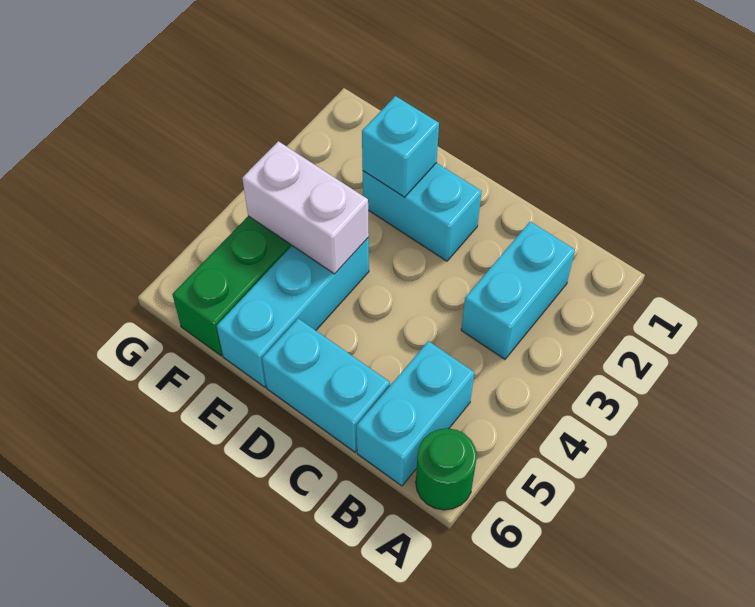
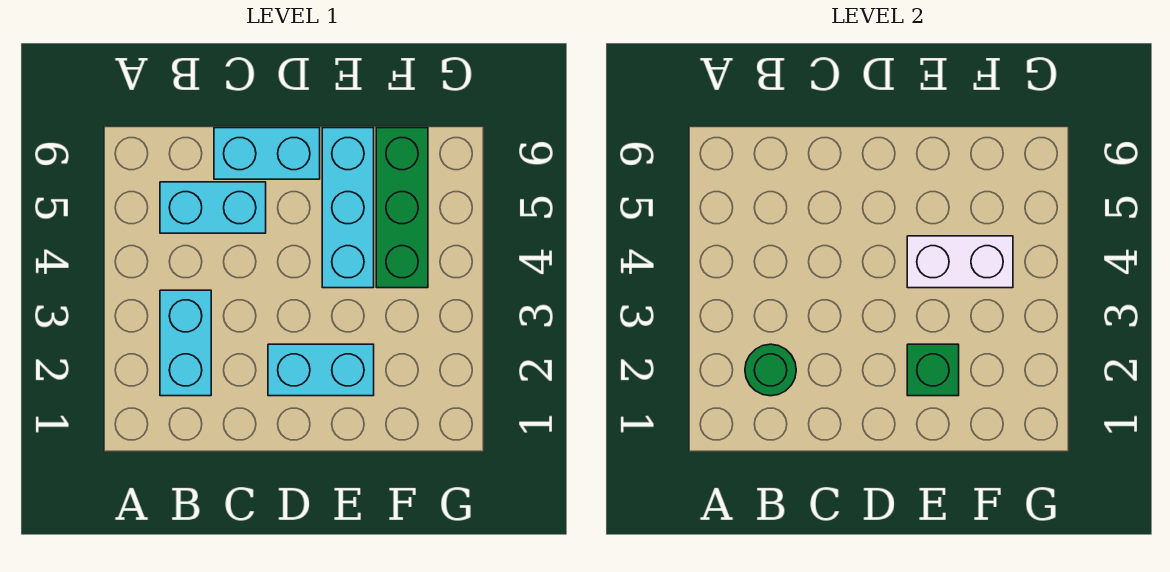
green round brick A6 level 1 -> green round brick B2 level 2
cyan brick B5:B6 level 1 -> cyan brick B5:C5 level 1
cyan brick E2 level 2 -> green brick E2 level 2

